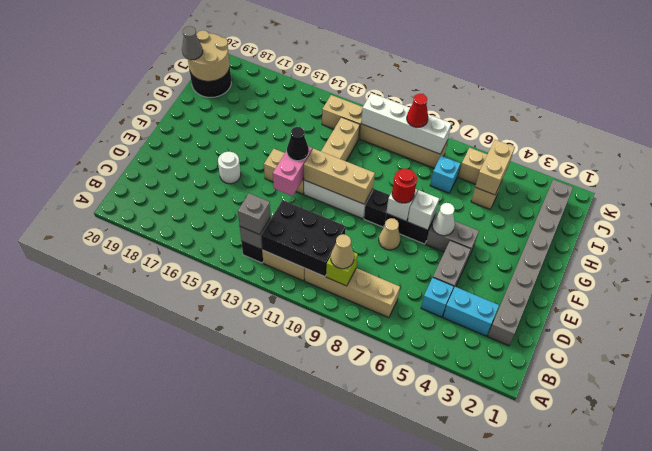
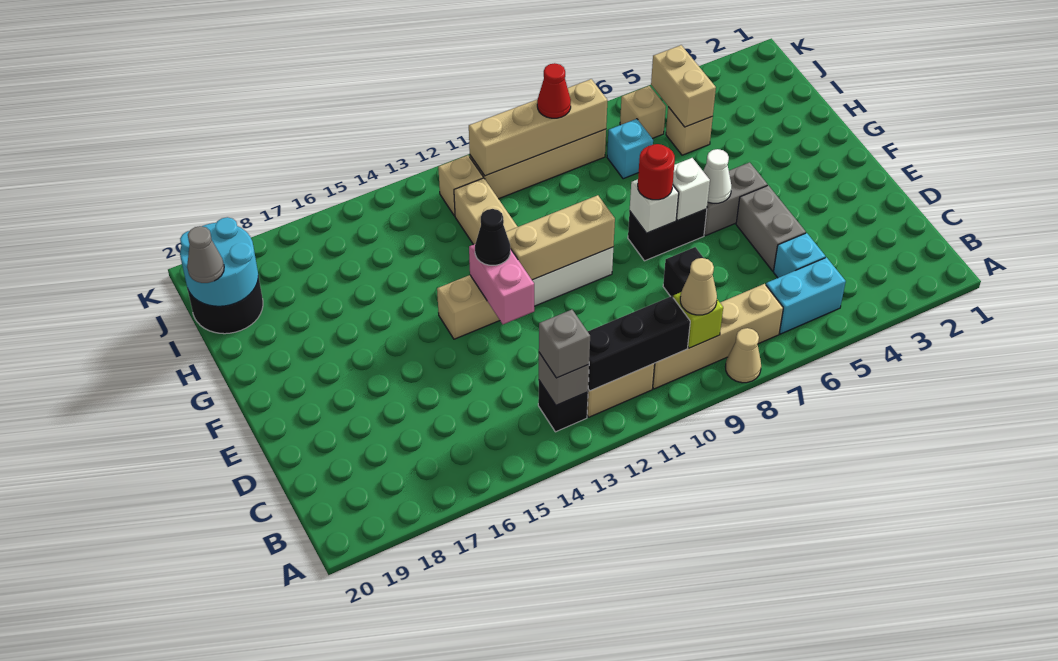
black brick B10:C12 level 2 -> black brick B10:B12 level 2
grey brick C2:J2 level 1 -> none
cyan brick C3:C4 level 1 -> cyan brick B5:B6 level 1
tan cone E8 level 1 -> tan cone A8 level 1
white round brick E16 level 1 -> none
black brick F9 level 1 -> black brick D8 level 1
tan round brick I19:J20 level 2 -> cyan round brick I19:J20 level 2
white brick J8:J11 level 2 -> tan brick J8:J11 level 2
tan brick J12:J13 level 1 -> tan brick J12 level 1

